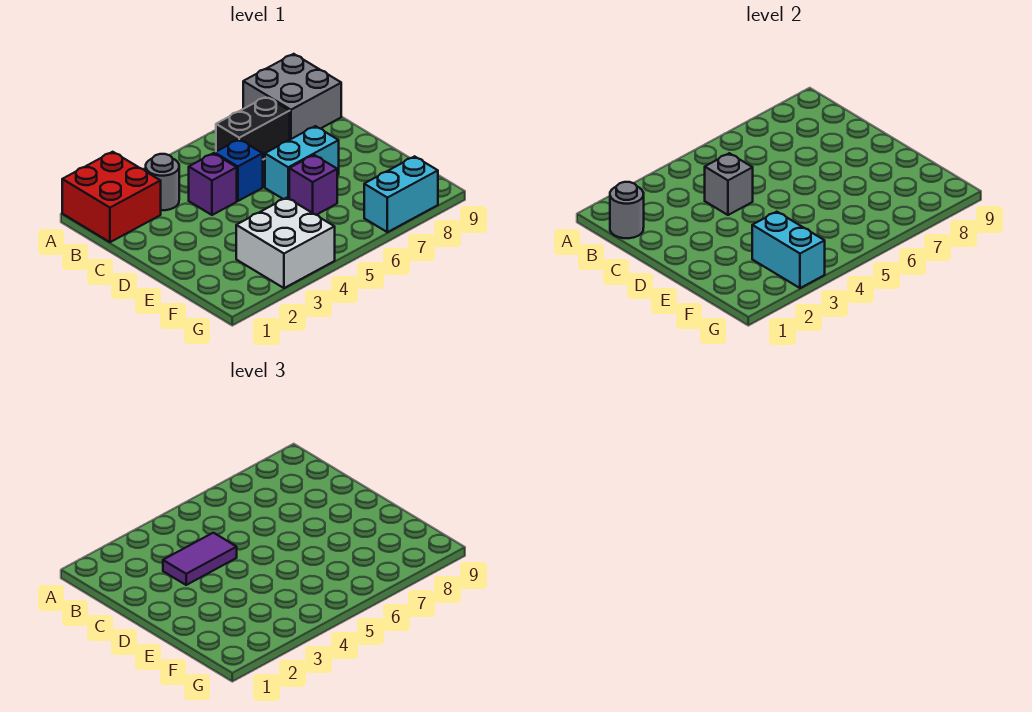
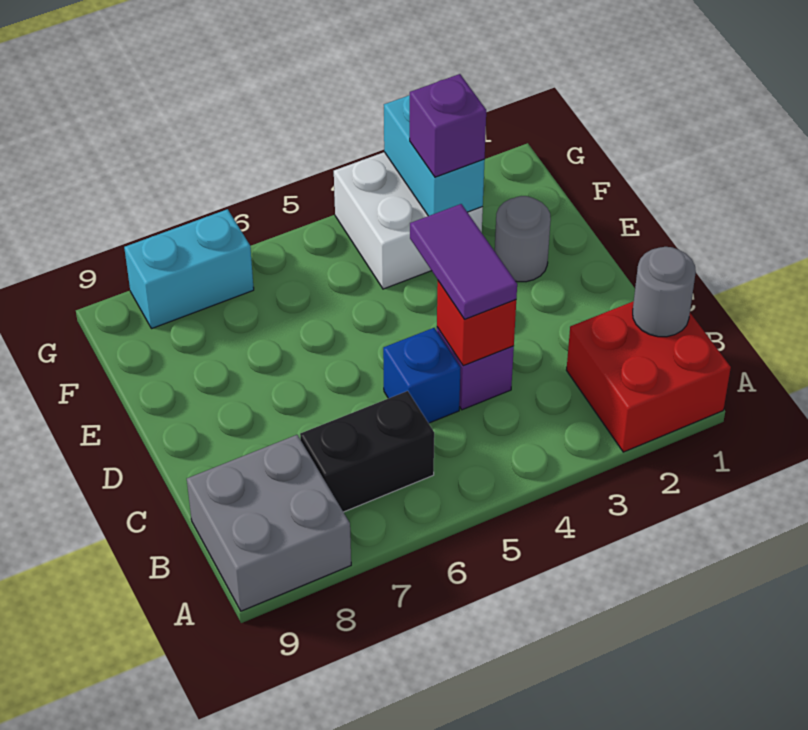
grey round brick B3 level 1 -> grey round brick E2 level 1
purple tile C3:C4 level 3 -> purple tile C4:D4 level 3
grey brick C4 level 2 -> red brick C4 level 2
cyan brick D6:D7 level 1 -> none
purple brick E6 level 1 -> purple brick F3 level 3

